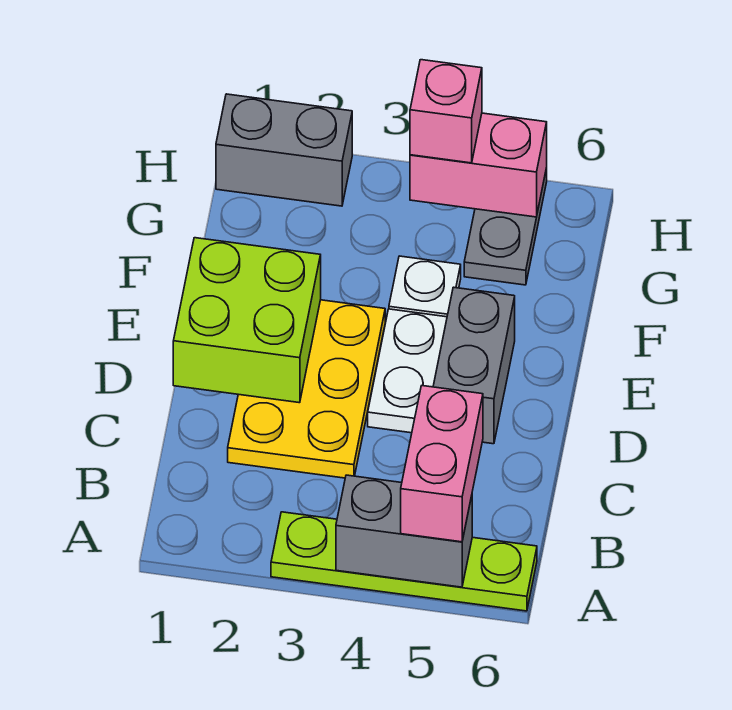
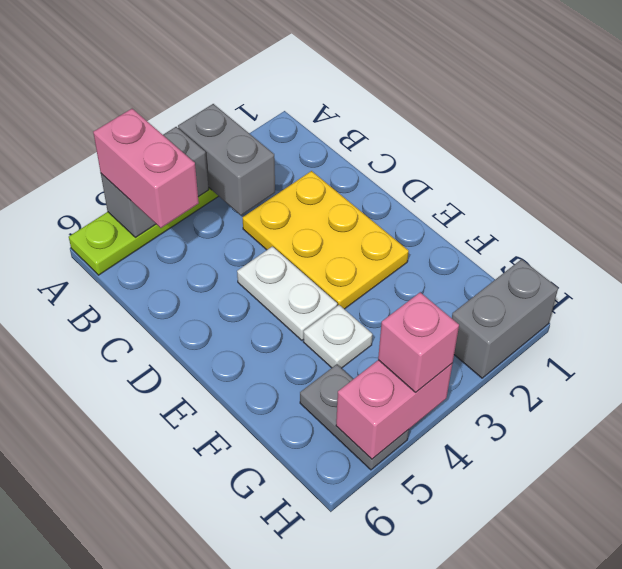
lime brick D1:E2 level 2 -> none
grey brick D5:E5 level 1 -> grey brick A3:B3 level 2

